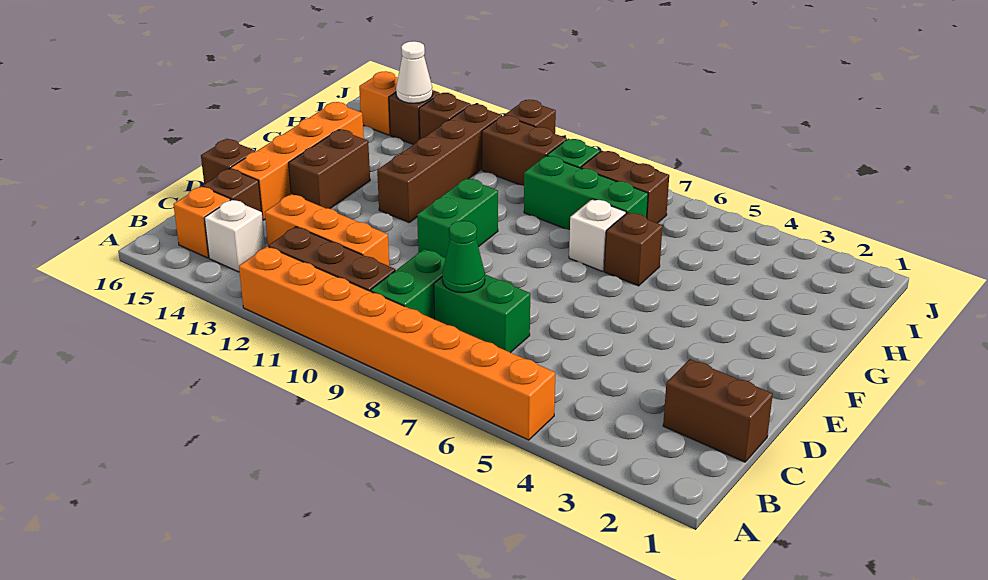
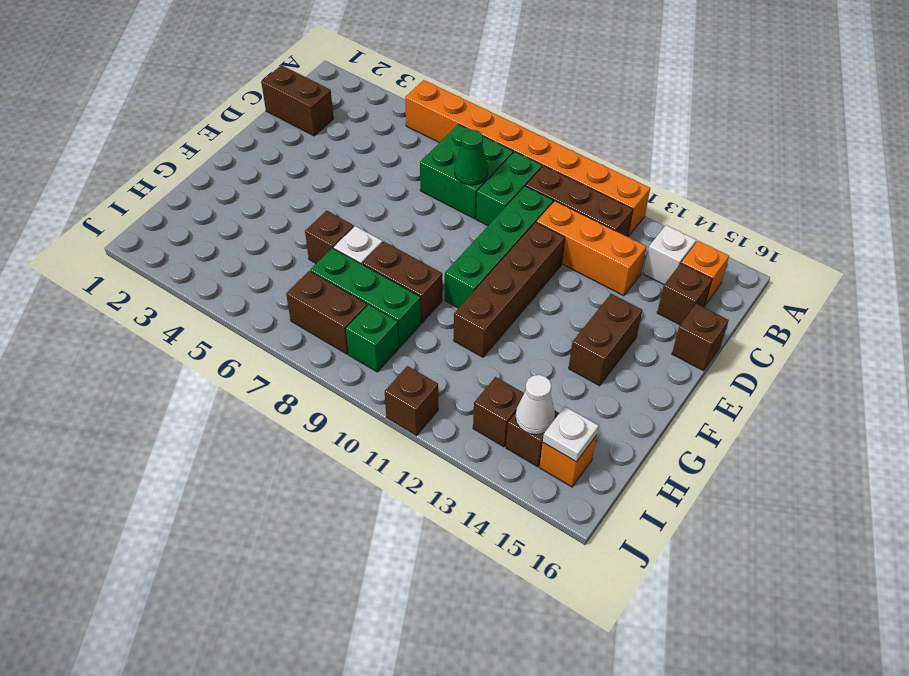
green brick C7:C8 level 1 -> green brick B7:C8 level 1
orange brick D15:G15 level 1 -> none
green brick E10:F10 level 1 -> green brick C10:F10 level 1
brown brick F12:I12 level 1 -> brown brick D11:G11 level 1
brown brick I10:I11 level 1 -> brown brick G8:G9 level 1
none -> white plate I15 level 2

